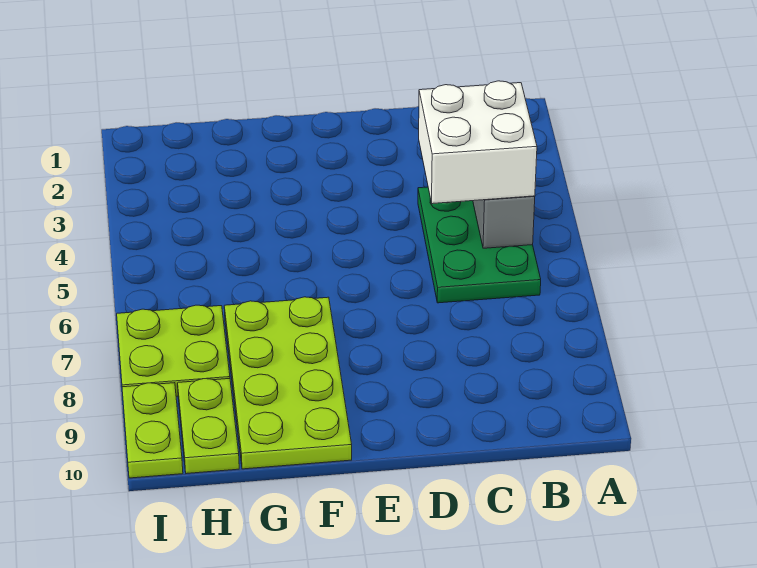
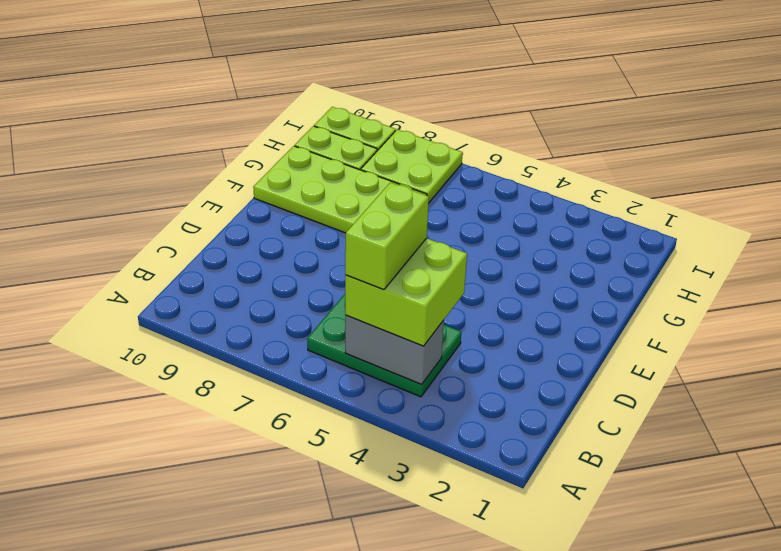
white brick B4:C5 level 3 -> lime brick B4:C5 level 3
none -> lime brick B5:C5 level 4

